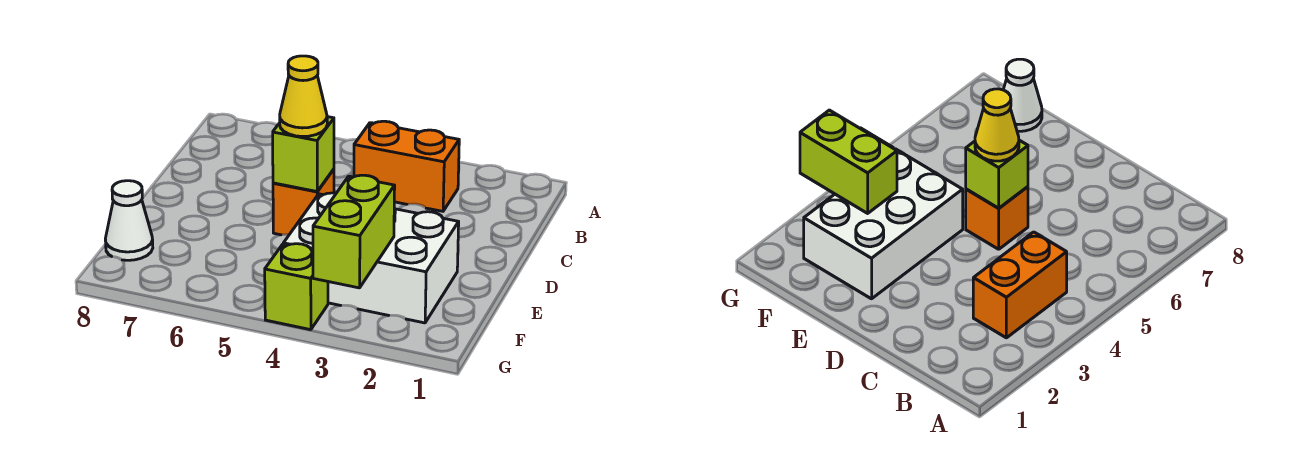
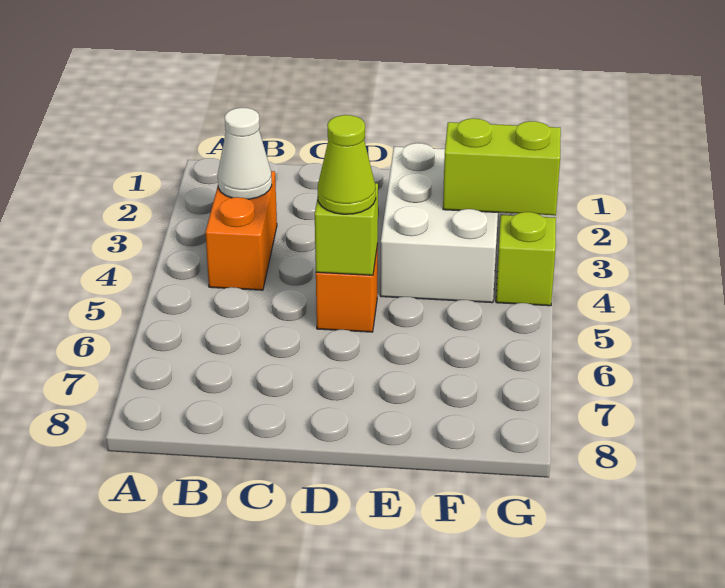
yellow cone D5 level 3 -> lime cone D5 level 3
white cone F8 level 1 -> white cone B3 level 2

